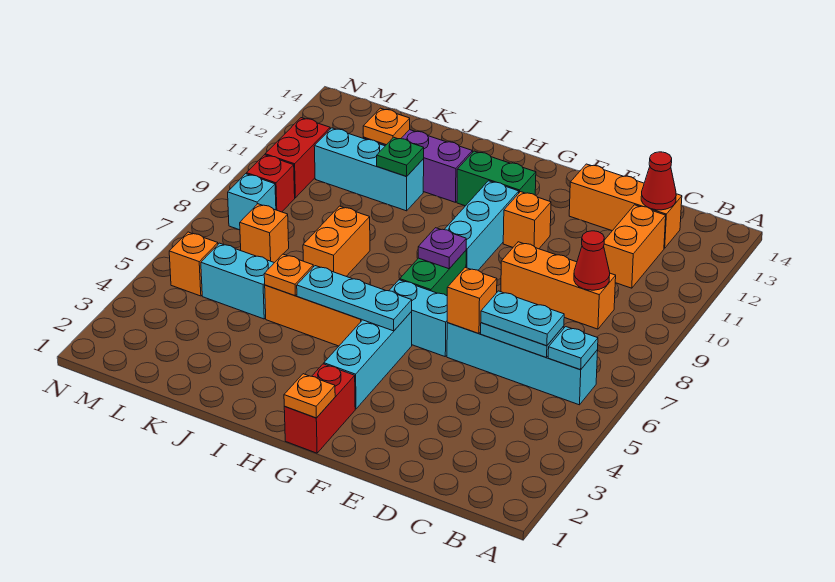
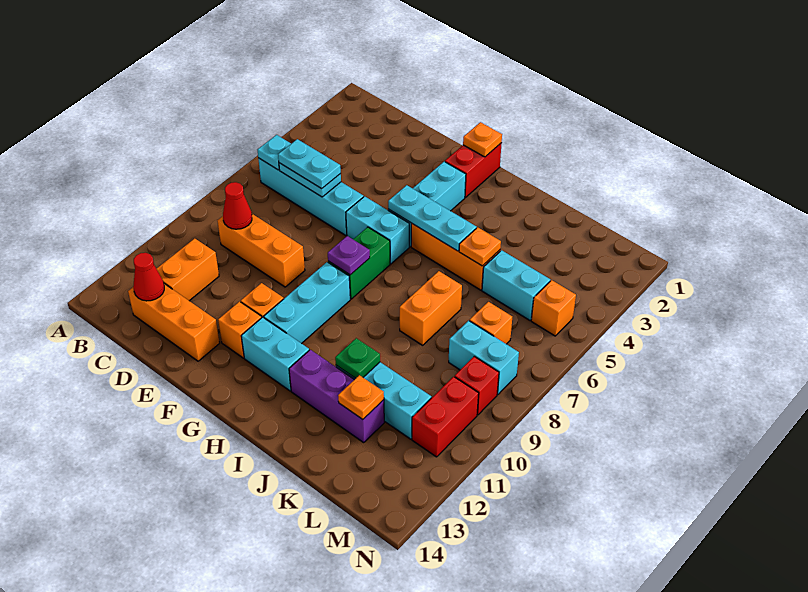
orange brick E6 level 2 -> orange brick F12 level 1
green brick G12:H12 level 1 -> cyan brick G12:H12 level 1
cyan brick M8 level 1 -> cyan brick L8:M8 level 1

